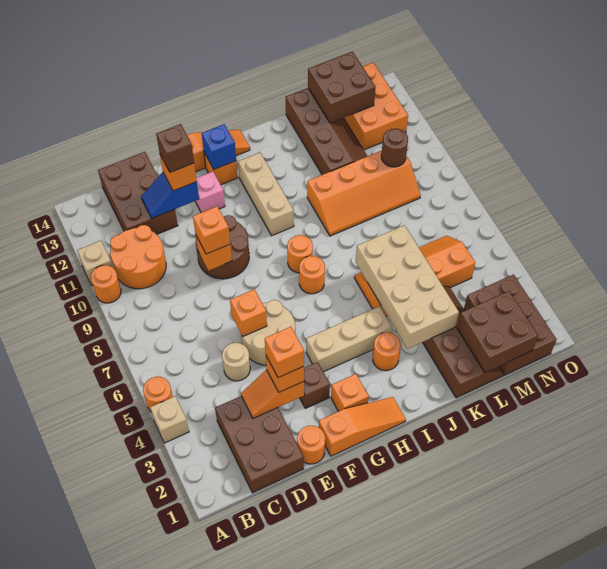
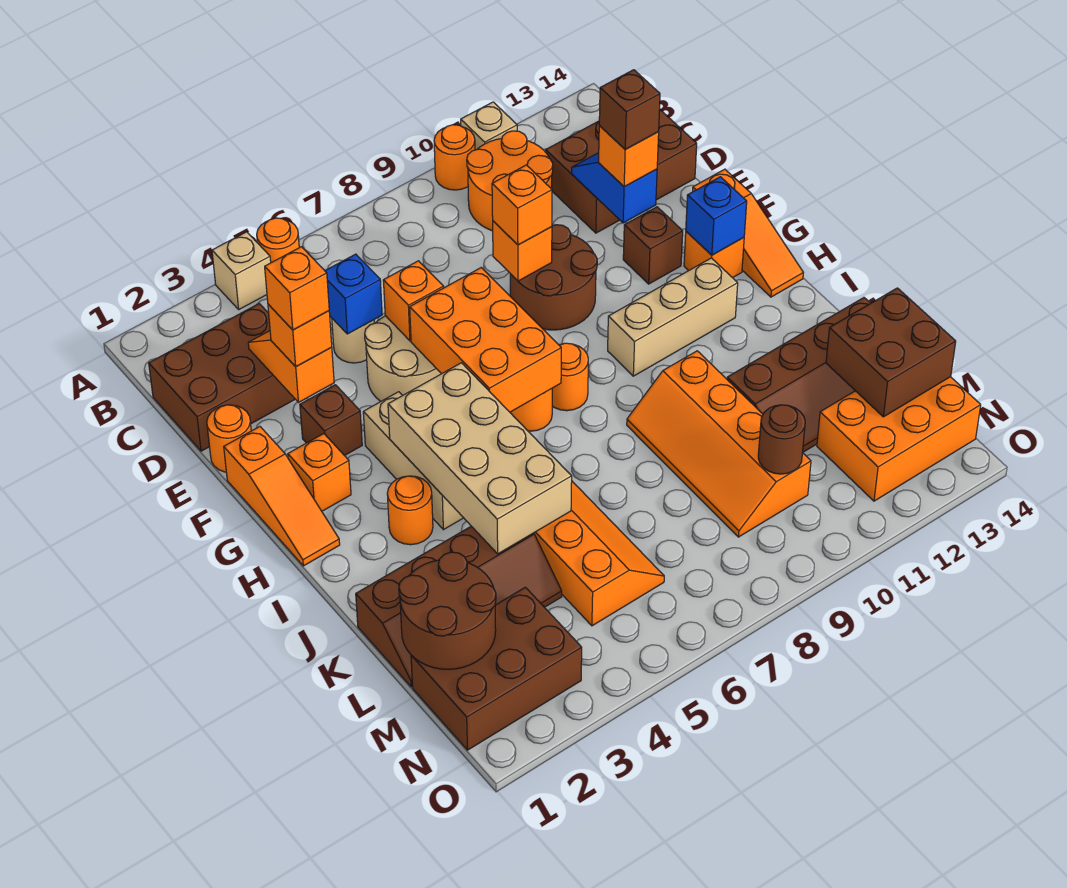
none -> blue brick D5 level 2
none -> orange brick F6:H7 level 2
pink brick F12 level 1 -> brown brick F12 level 1
tan brick J3:K6 level 2 -> tan brick H4:K5 level 2
brown brick L1:M2 level 2 -> brown round brick L1:M2 level 2

